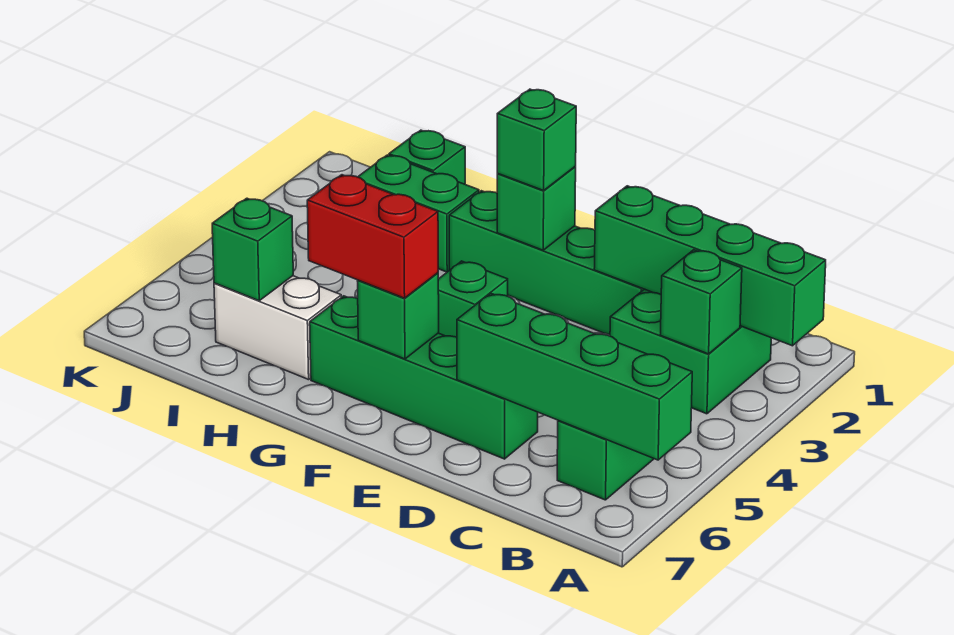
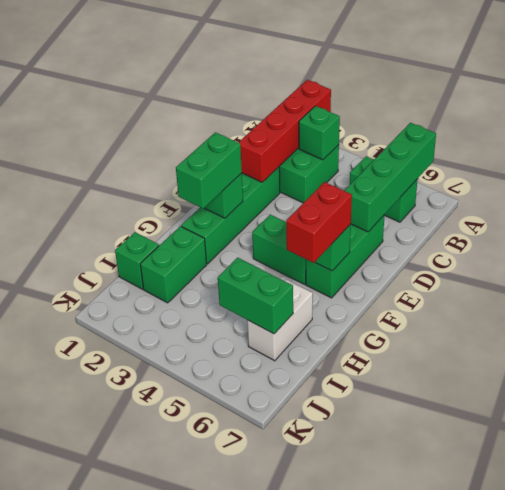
green brick A2:D2 level 2 -> red brick A2:D2 level 2
green brick D6:G6 level 1 -> green brick D6:F6 level 1
green brick F2 level 3 -> green brick F2:G2 level 3
green brick F4 level 1 -> green brick F4:F5 level 1
green brick I6 level 2 -> green brick I5:I6 level 2

